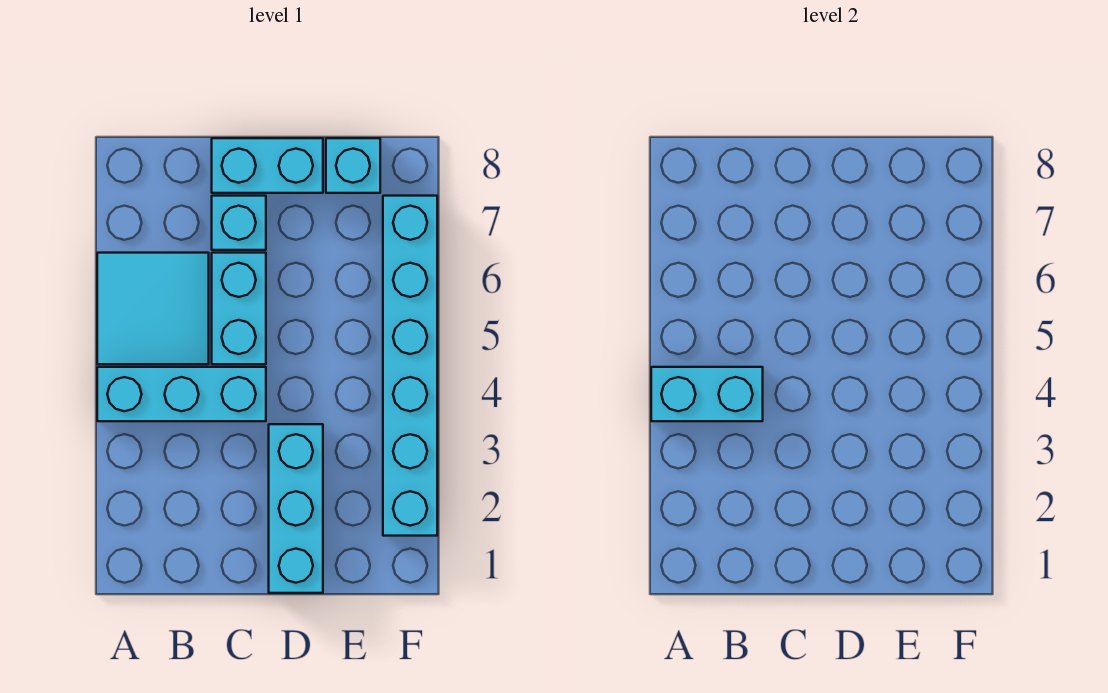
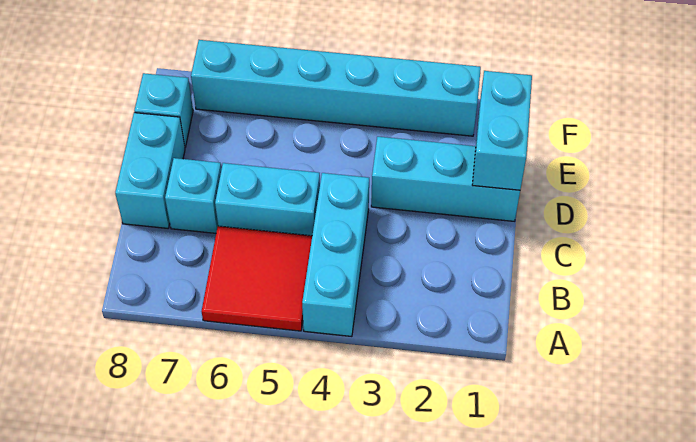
cyan brick A4:B4 level 2 -> cyan brick D1:E1 level 2
cyan tile A5:B6 level 1 -> red tile A5:B6 level 1

